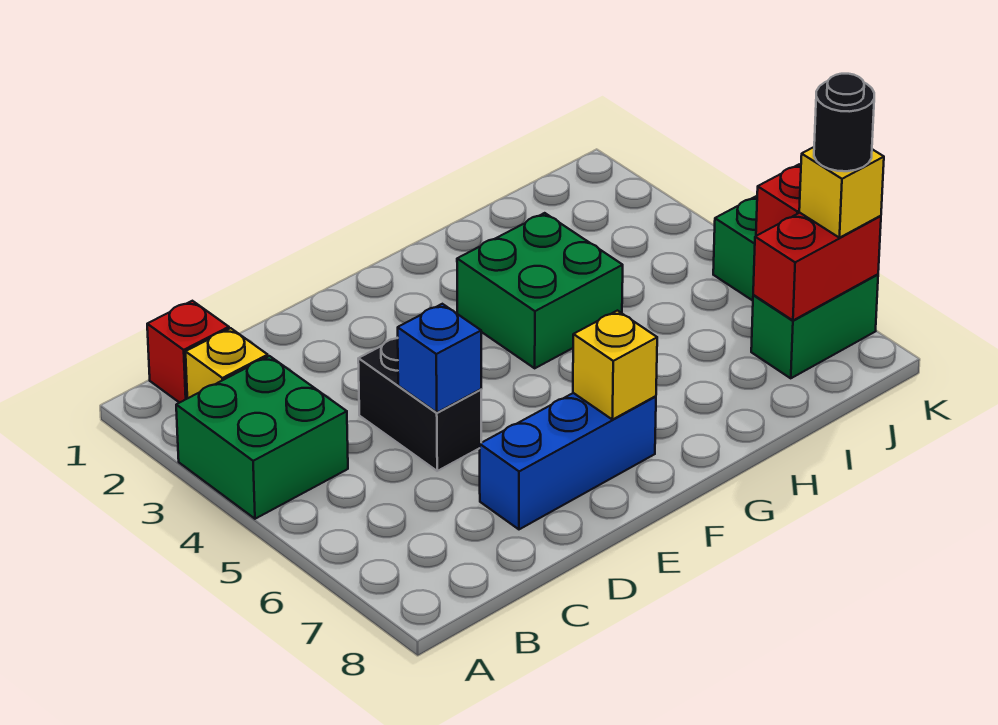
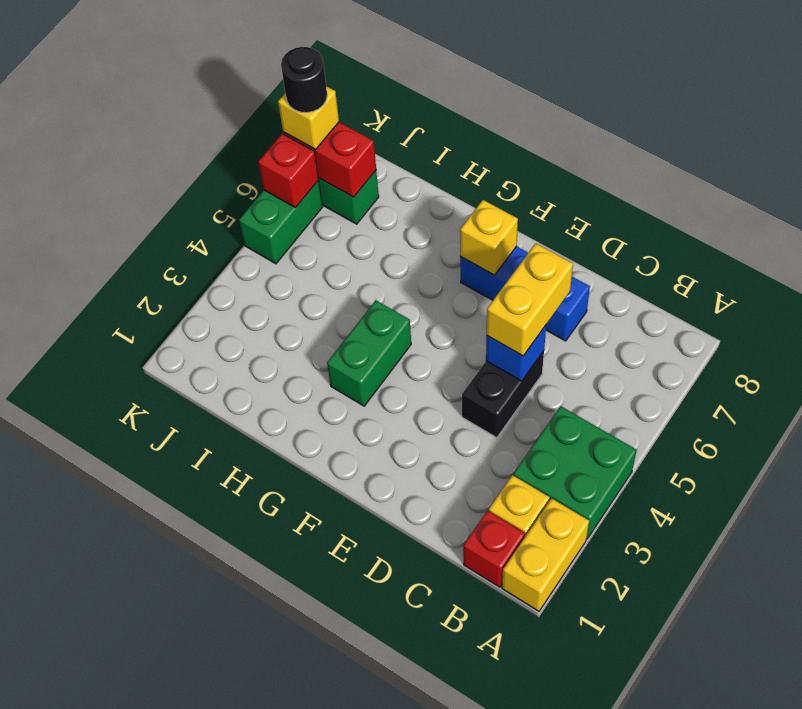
none -> yellow brick A1:A2 level 1
none -> yellow brick D5:D6 level 3
green brick G3:H4 level 1 -> green brick G3:G4 level 1

